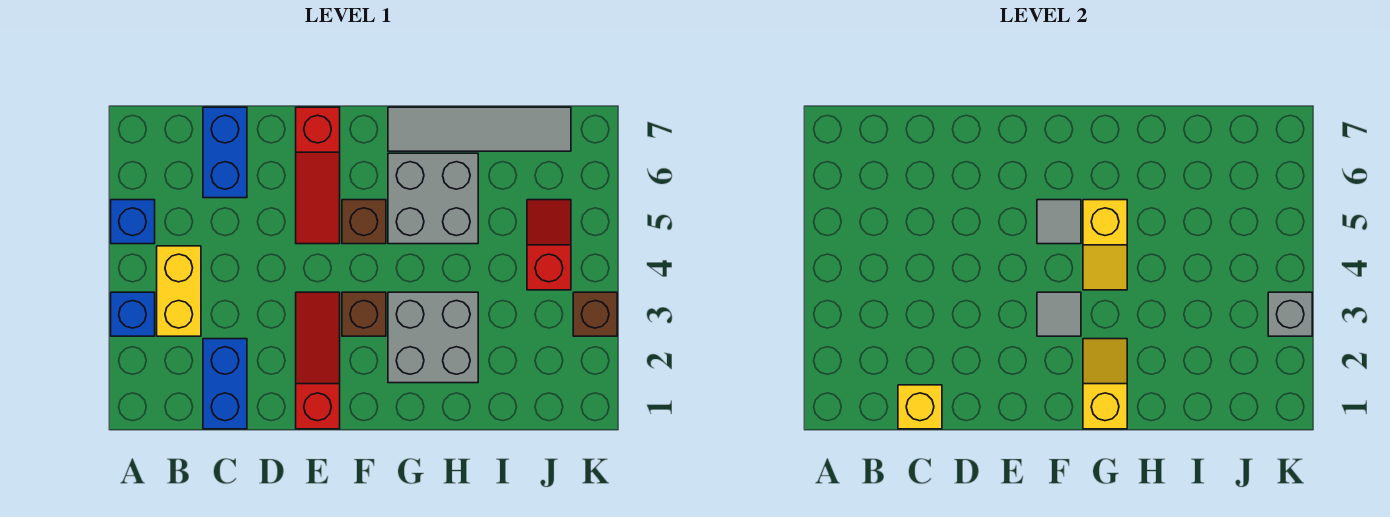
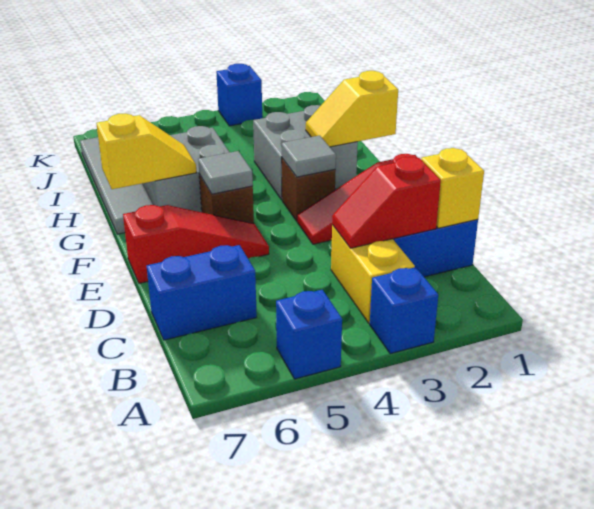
yellow brick B3:B4 level 1 -> yellow brick B3:C3 level 1
yellow slope G4:G5 level 2 top 5 -> yellow slope G6:G7 level 2 top 7
red slope J4:J5 level 1 top 4 -> red slope C2:C3 level 2 top 2
brown brick K3 level 1 -> blue brick K3 level 1
grey brick K3 level 2 -> none

